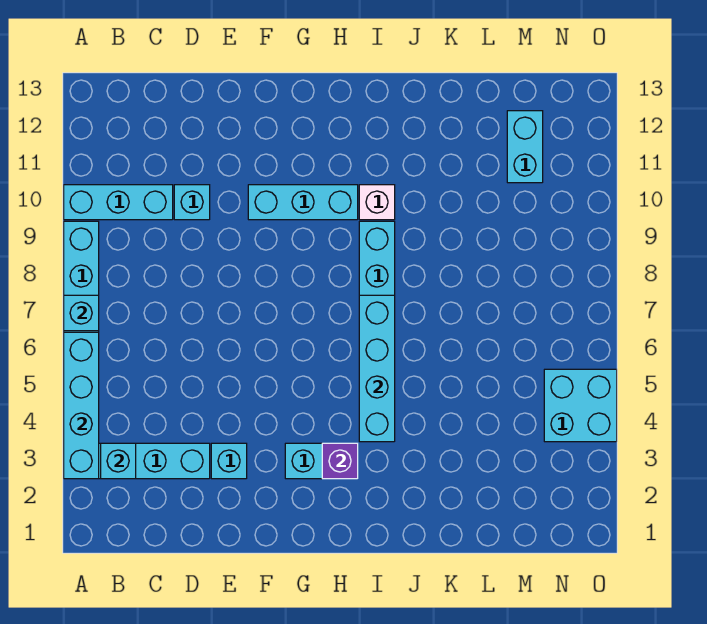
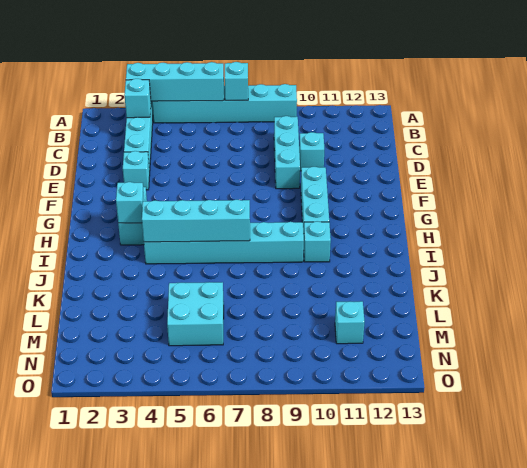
cyan brick A10:C10 level 1 -> cyan brick C9:E9 level 1
purple brick H3 level 2 -> cyan brick H3 level 2
white brick I10 level 1 -> cyan brick I10 level 1
cyan brick M11:M12 level 1 -> cyan brick M11 level 1
cyan brick N4:O5 level 1 -> cyan brick L5:M6 level 1

